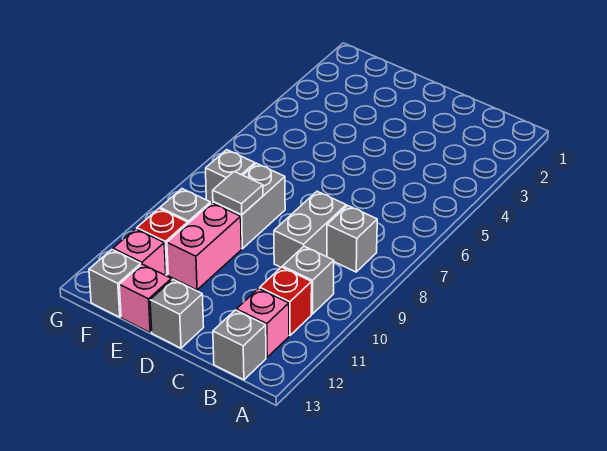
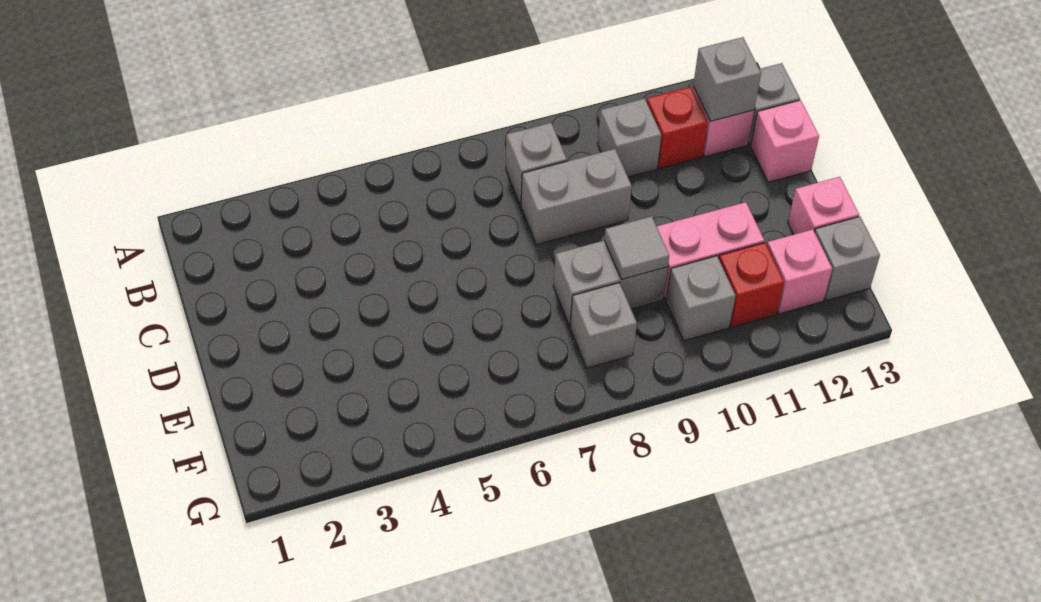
none -> pink brick C13 level 1
grey brick D13 level 1 -> grey brick B12 level 2

